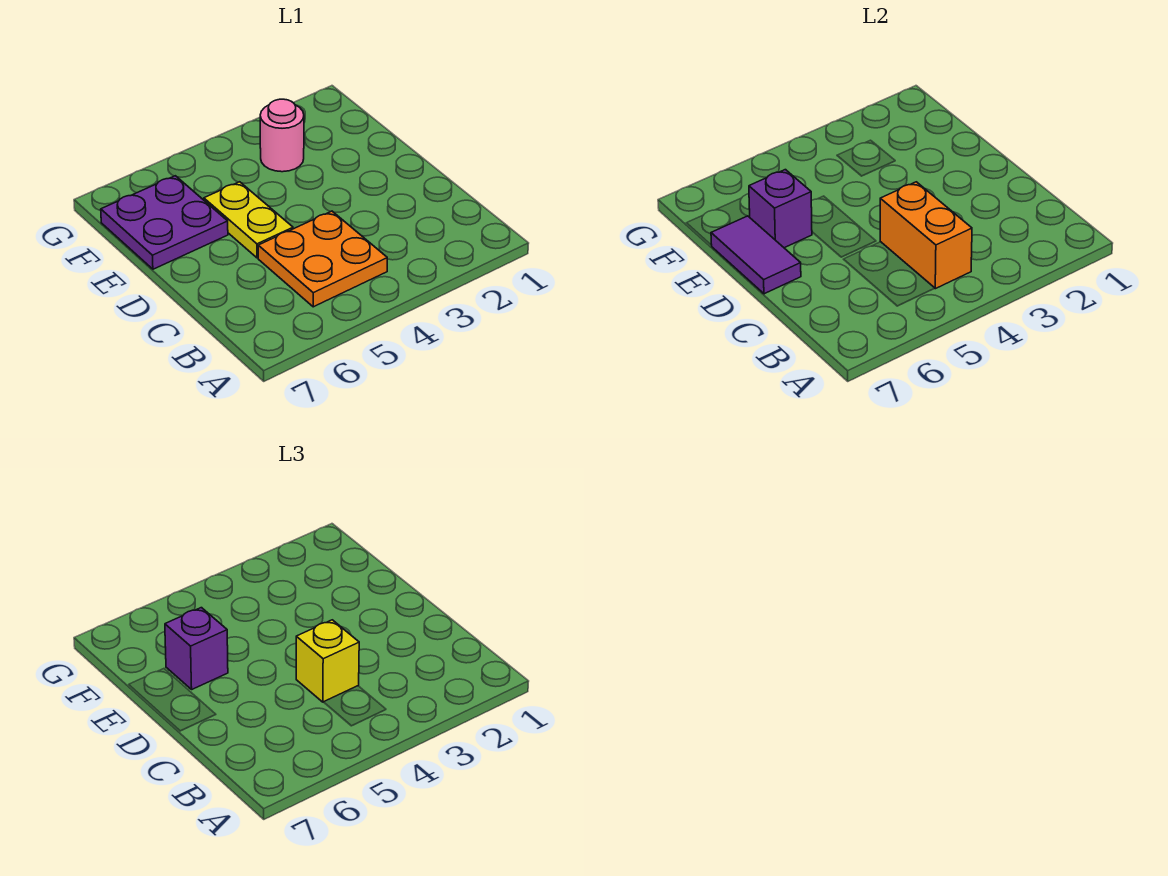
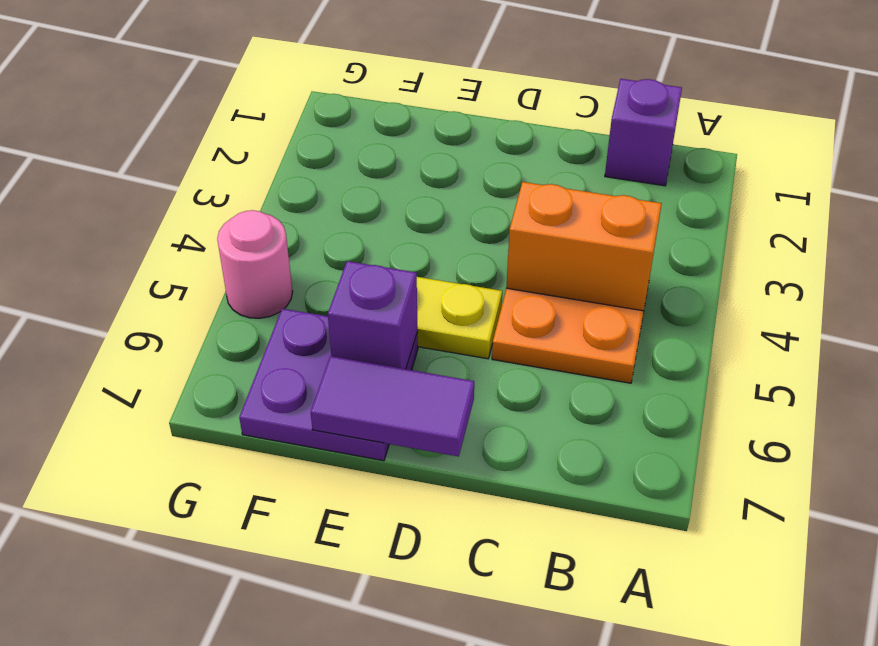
yellow brick C4 level 3 -> none
purple brick E6 level 3 -> purple brick B1 level 1
pink round brick F3 level 1 -> pink round brick G5 level 1

